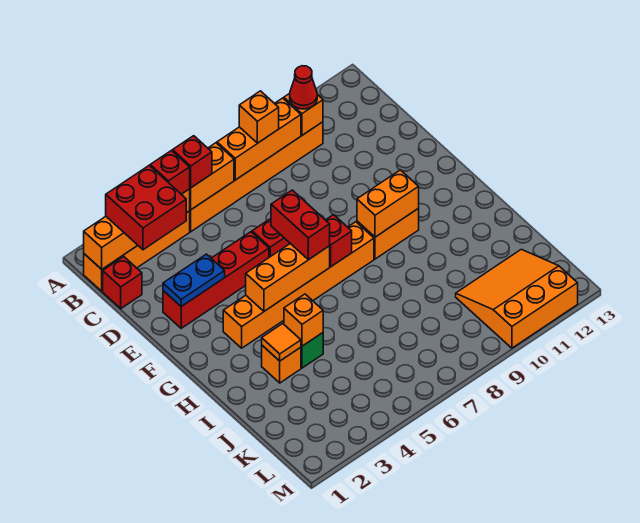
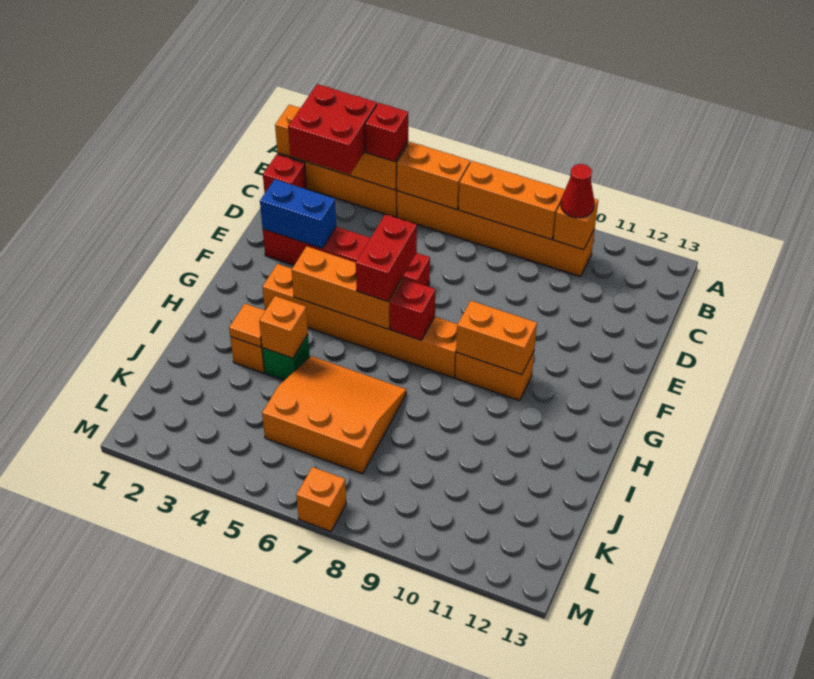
red brick B5 level 3 -> none
orange brick B8 level 3 -> orange brick M7 level 1
blue plate E2:E3 level 2 -> blue brick E2:E3 level 2
orange slope K10:M12 level 1 top M -> orange slope I5:K7 level 1 top K

